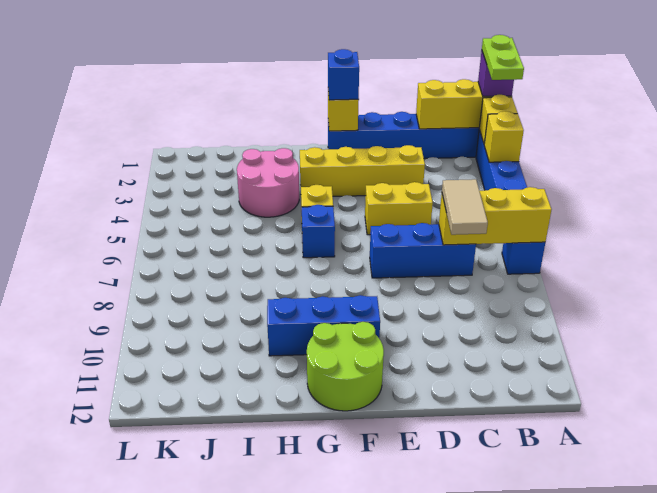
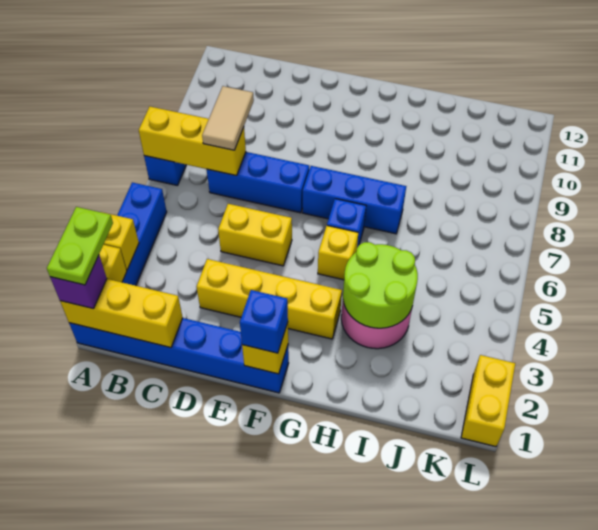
blue brick F10:H10 level 1 -> blue brick F7:H7 level 1
lime round brick F11:G12 level 1 -> lime round brick H3:I4 level 2
none -> yellow brick L1:L2 level 1

